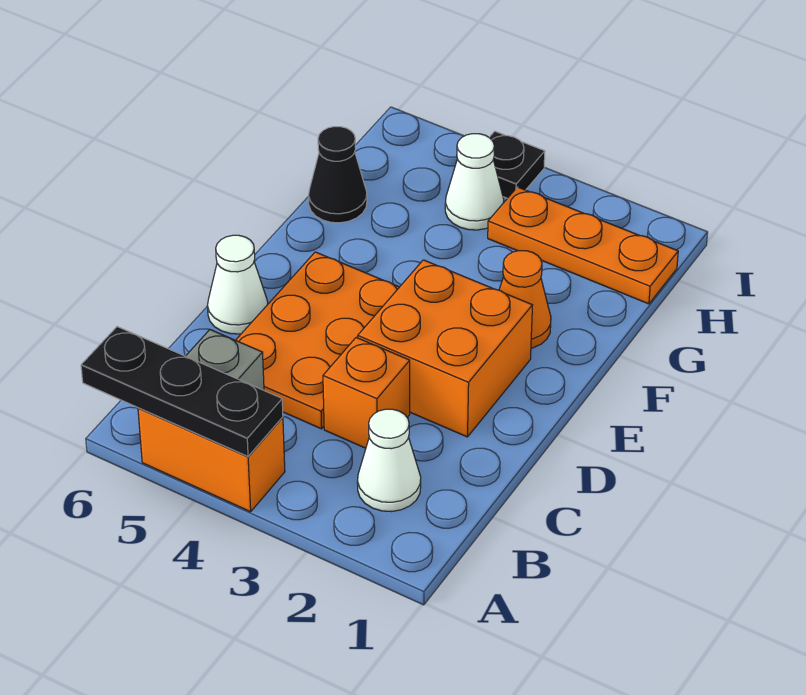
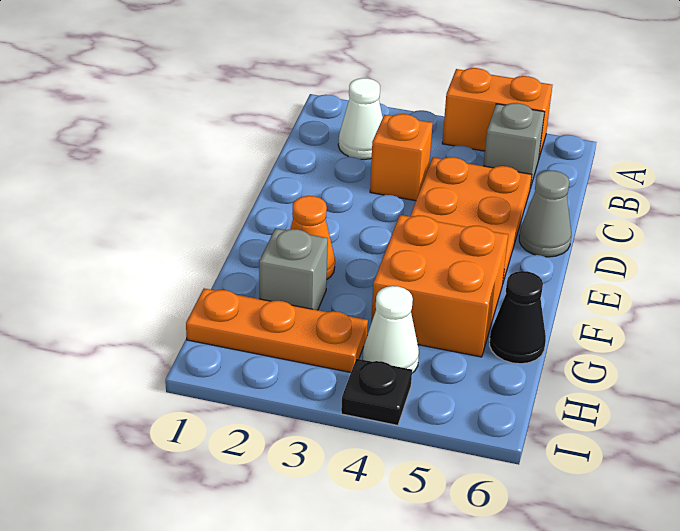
black plate A4:A6 level 2 -> none
orange brick D2:E3 level 1 -> orange brick F4:G5 level 1
white cone D6 level 1 -> grey cone D6 level 1
none -> grey brick G2 level 1

